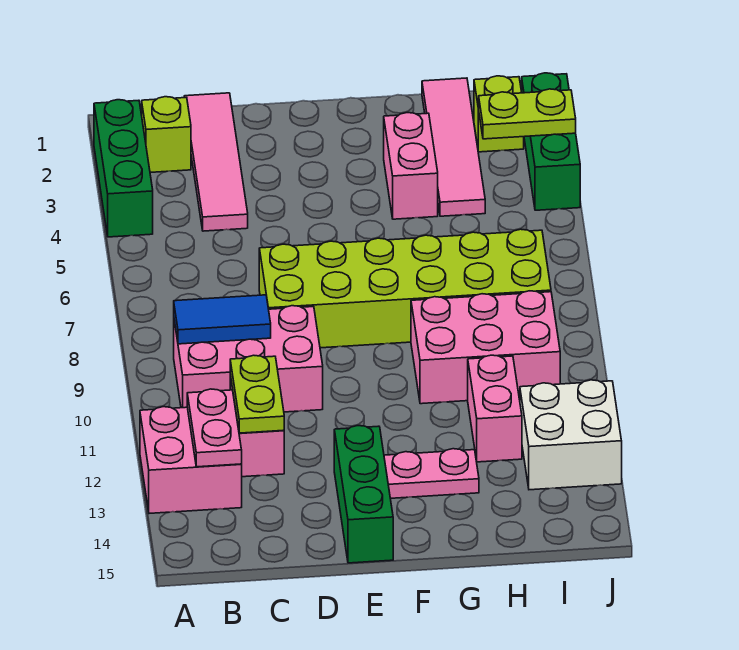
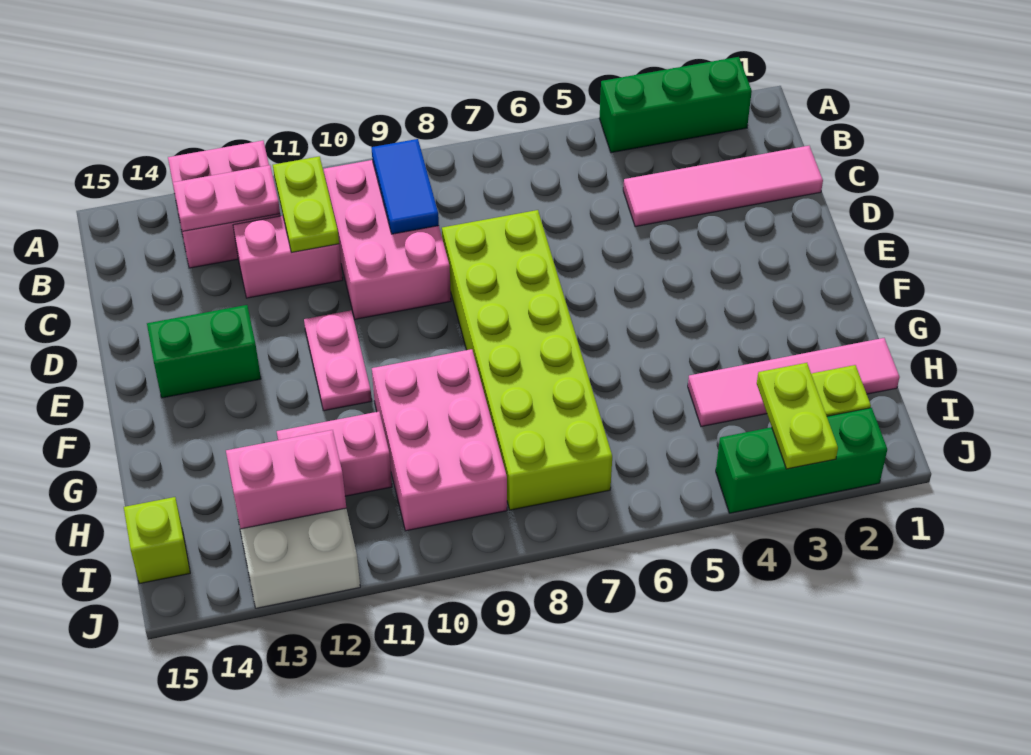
lime brick B2 level 1 -> lime brick I15 level 1
lime plate C11:C12 level 2 -> lime plate B11:C11 level 2
green brick E13:E15 level 1 -> green brick E13:E14 level 1
pink plate F13:G13 level 1 -> pink plate E11:F11 level 1
pink brick G3:G4 level 1 -> pink brick I12:I13 level 2

